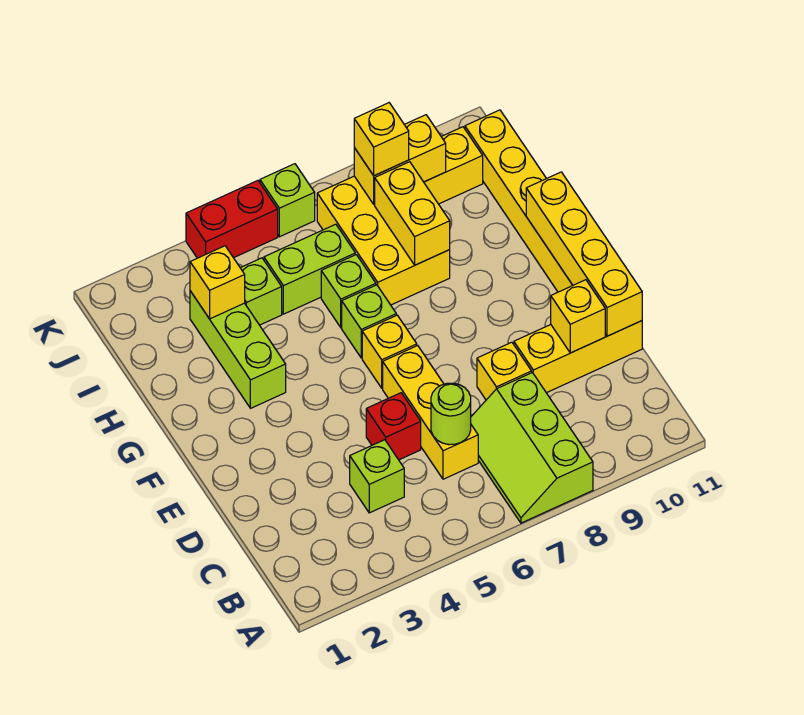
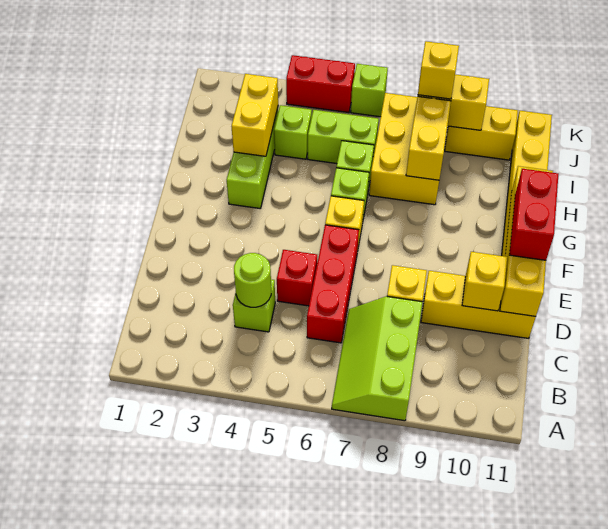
yellow brick C6:E6 level 1 -> red brick C6:E6 level 1
lime round brick C6 level 2 -> lime round brick C4 level 2
none -> red brick E11:F11 level 3
yellow brick I3 level 2 -> yellow brick H3:I3 level 2

